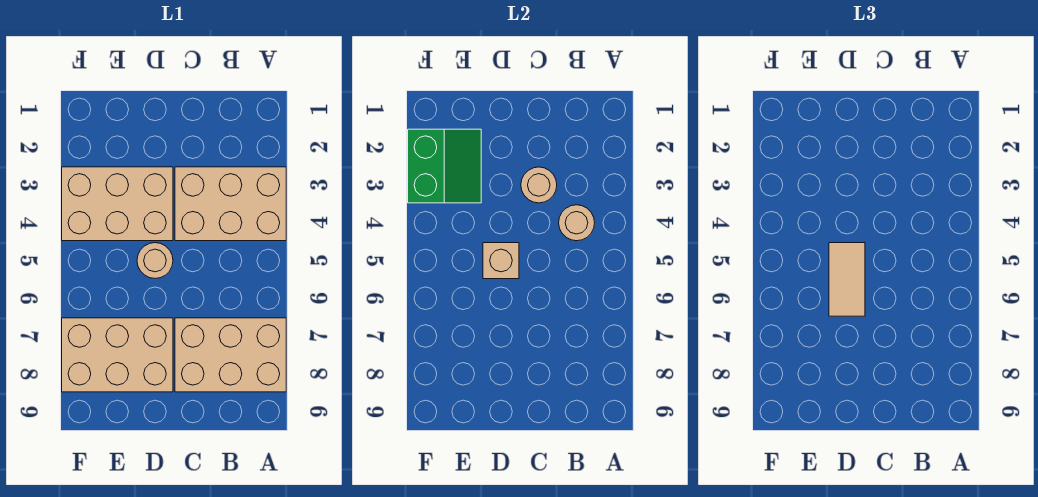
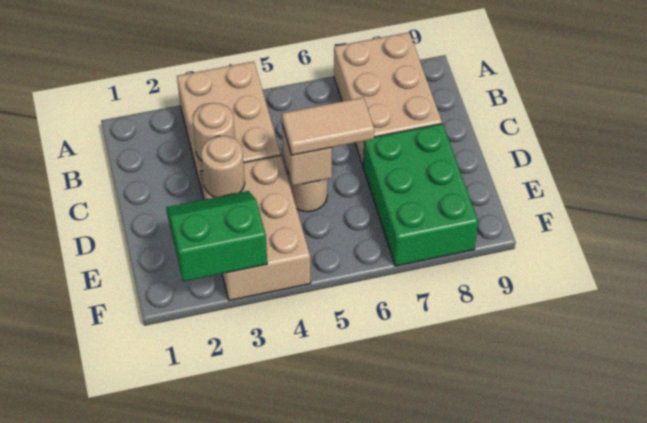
tan round brick B4 level 2 -> tan round brick D3 level 2
tan brick D7:F8 level 1 -> green brick D7:F8 level 1

